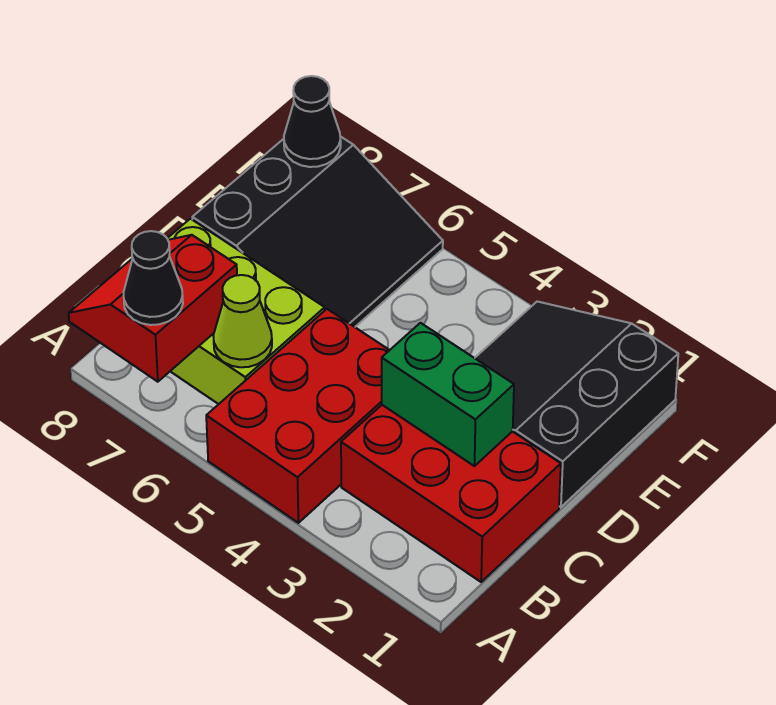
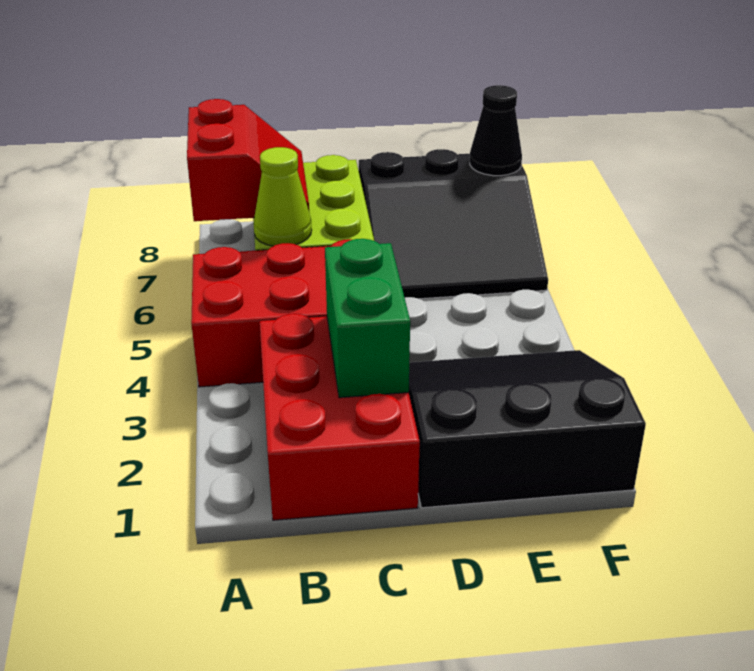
red slope A7:B8 level 2 top 7 -> red slope A7:B8 level 2 top A
black cone A7 level 3 -> none

